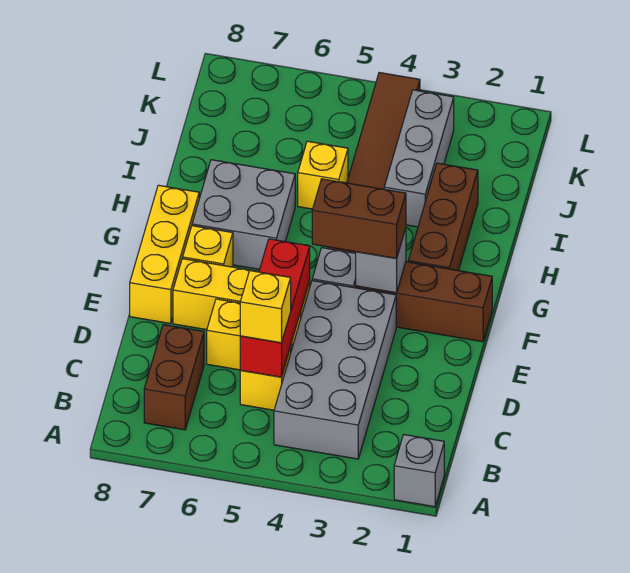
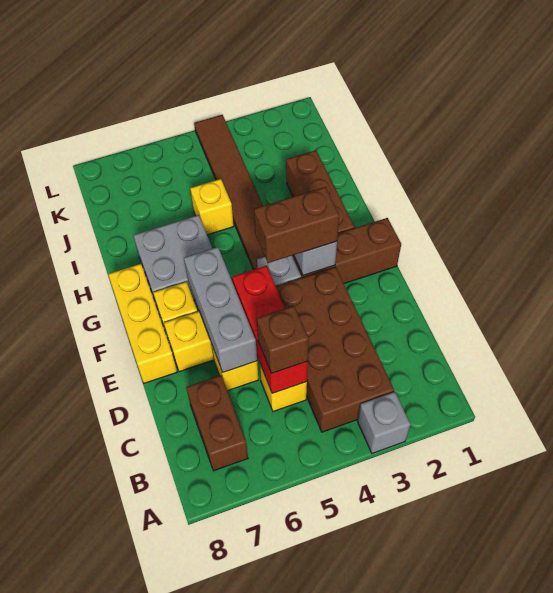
grey brick A1 level 1 -> grey brick A3 level 1
grey brick B3:E4 level 1 -> brown brick B3:E4 level 1
yellow brick C5 level 3 -> brown brick C5 level 3
grey brick I3:K3 level 1 -> grey brick D6:F6 level 2

